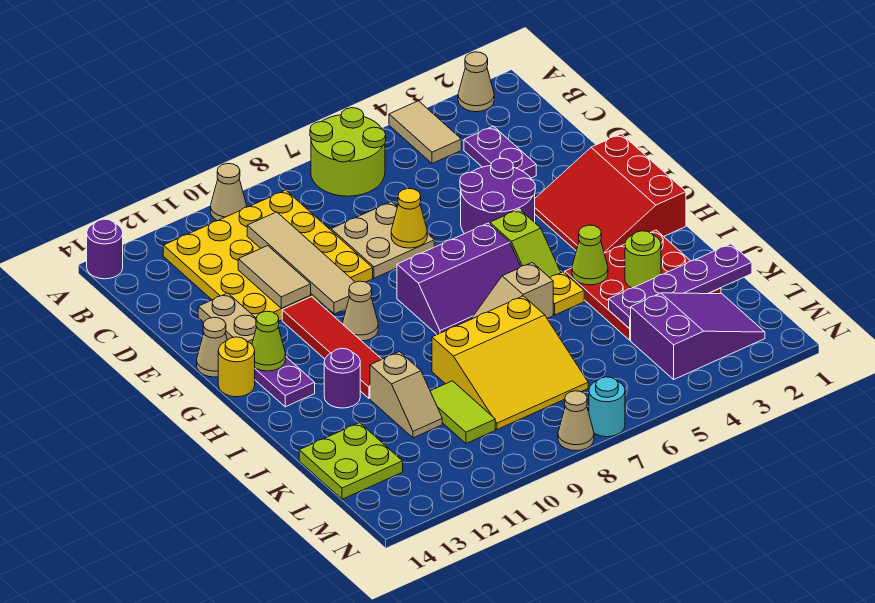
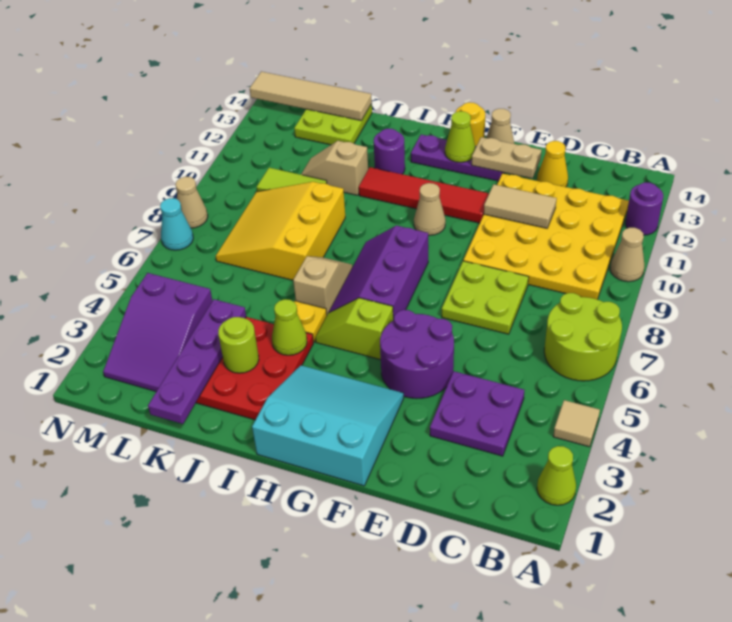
tan cone A2 level 1 -> lime cone A2 level 1
tan tile A4:B4 level 1 -> tan tile A4 level 1
purple round brick A14 level 1 -> purple round brick A12 level 1
purple plate C3:D3 level 1 -> purple plate C3:D4 level 1
tan tile C10:F10 level 2 -> tan tile K14:N14 level 2
tan plate D7:E8 level 1 -> lime plate D7:E8 level 1
yellow cone E7 level 2 -> yellow cone D13 level 1
red slope F1:H3 level 1 top 1 -> cyan slope F1:H3 level 1 top 1
cyan round brick N7 level 1 -> cyan cone N7 level 1

